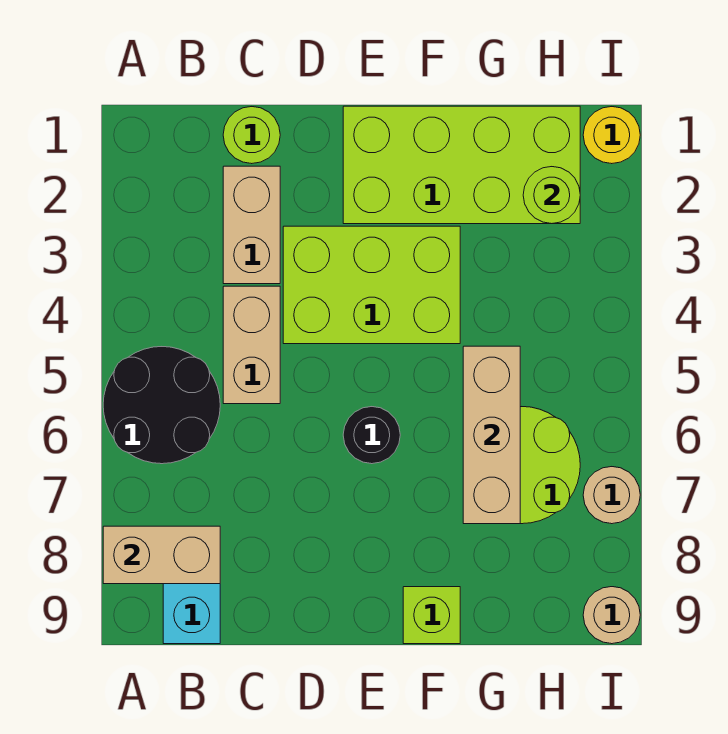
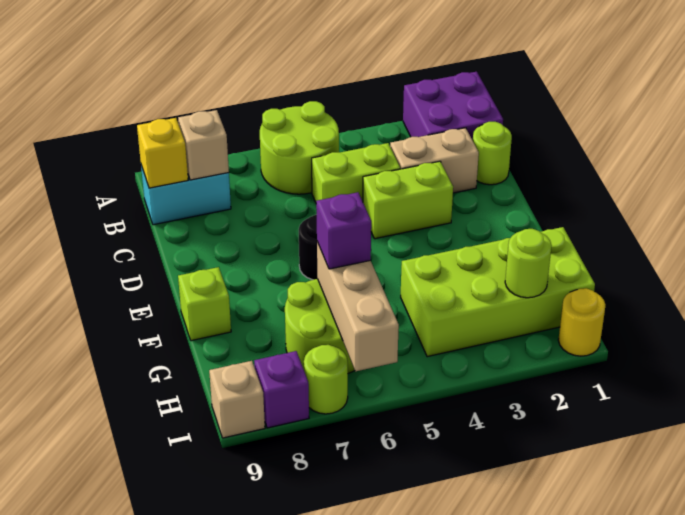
none -> purple brick A1:B2 level 1
black round brick A5:B6 level 1 -> lime round brick A5:B6 level 1
tan brick A8:B8 level 2 -> tan brick B8 level 2
none -> yellow brick B9 level 2
tan brick C4:C5 level 1 -> lime brick C4:C5 level 1
lime brick D3:F4 level 1 -> lime brick D3:D4 level 1
lime brick E1:H2 level 1 -> lime brick G1:H4 level 1
tan brick G5:G7 level 2 -> tan brick G6:I6 level 2
none -> purple brick G6 level 3
tan round brick I7 level 1 -> lime round brick I7 level 1
none -> purple brick I8 level 1
tan round brick I9 level 1 -> tan brick I9 level 1

